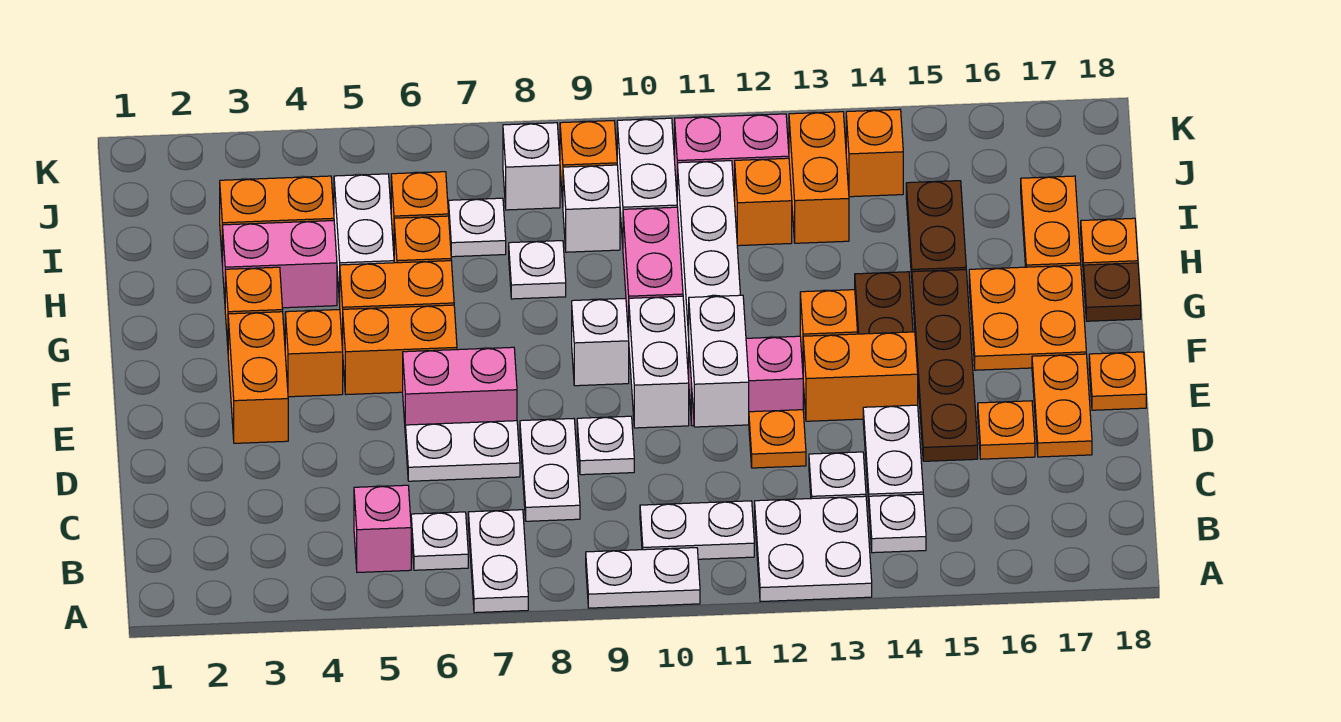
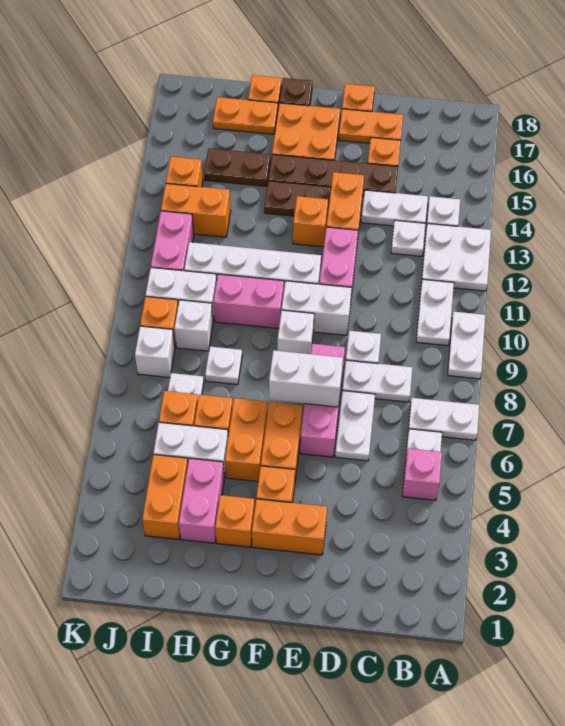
white brick D11:E11 level 2 -> white brick E7:F7 level 2
orange plate D12 level 1 -> none
pink brick E6:E7 level 1 -> pink brick E6:E8 level 1
orange brick I12 level 1 -> none

